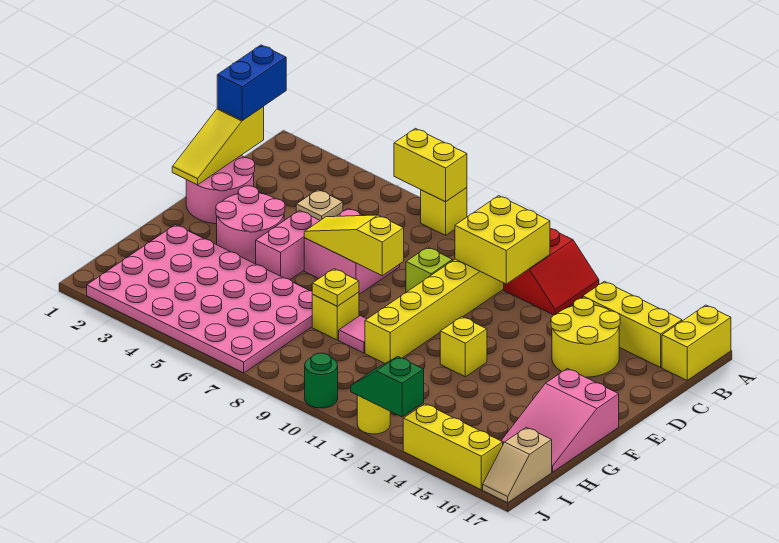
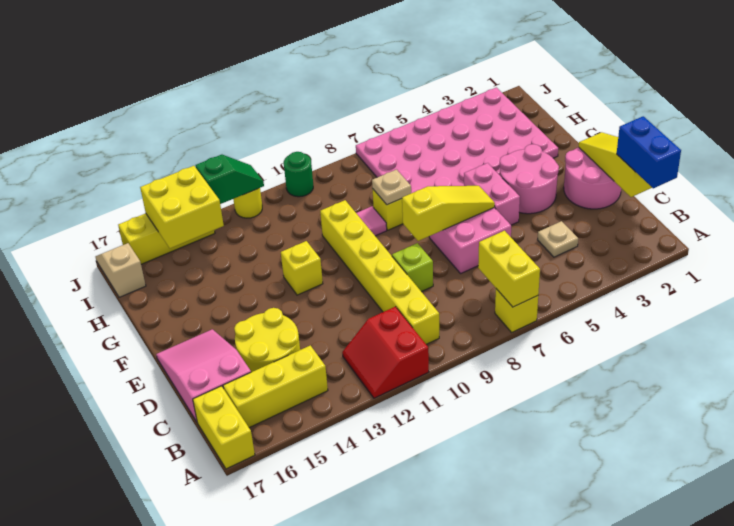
yellow brick A6:A7 level 2 -> yellow brick A7:B7 level 2
yellow brick B10:C11 level 2 -> yellow brick I14:J15 level 2
pink slope F16:H17 level 1 top F -> pink slope C16:E17 level 1 top C
yellow plate G8 level 2 -> tan plate G8 level 2

